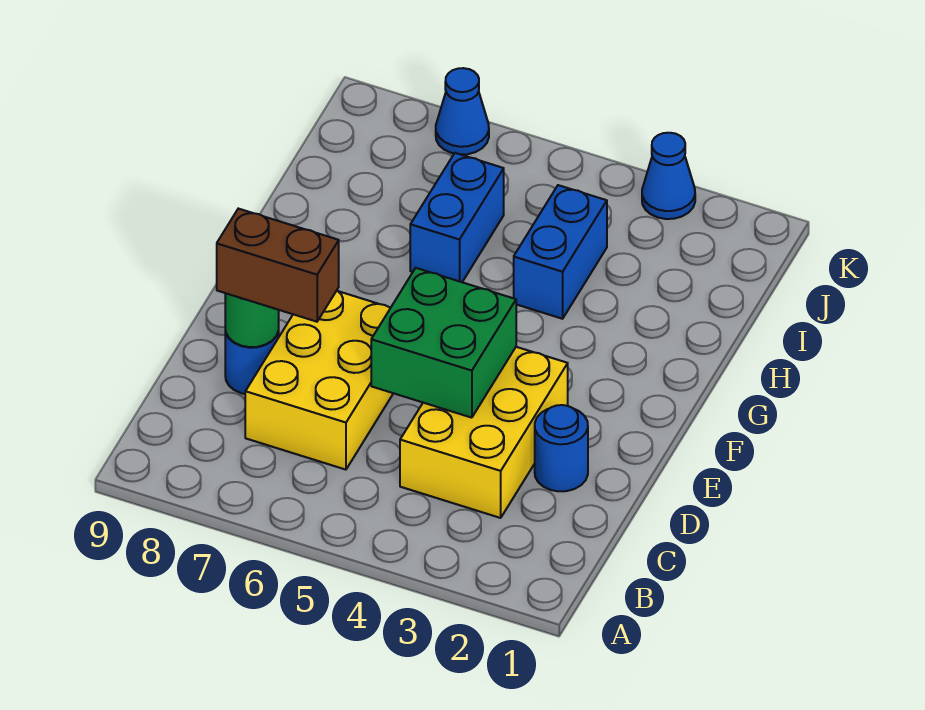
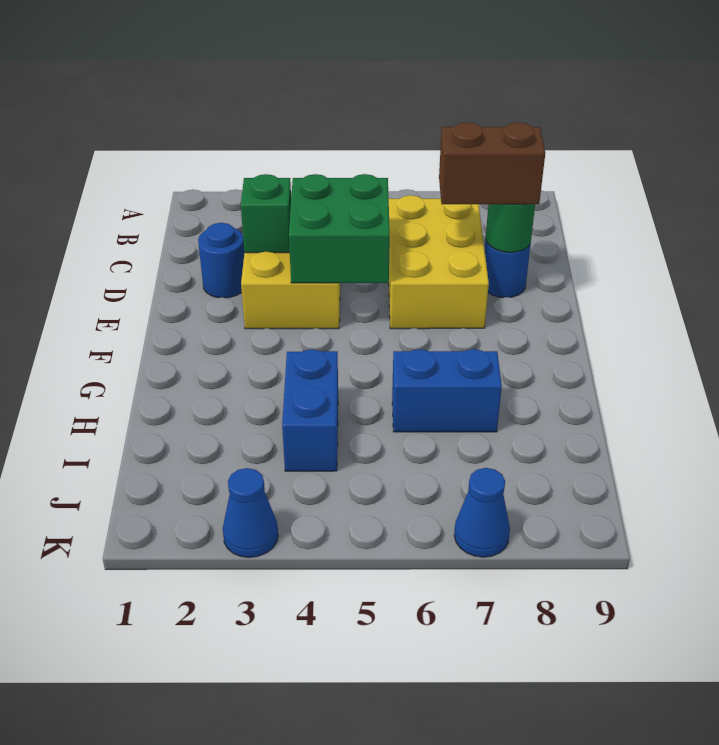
none -> green brick D3 level 2
blue brick H6:I6 level 1 -> blue brick H6:H7 level 1

